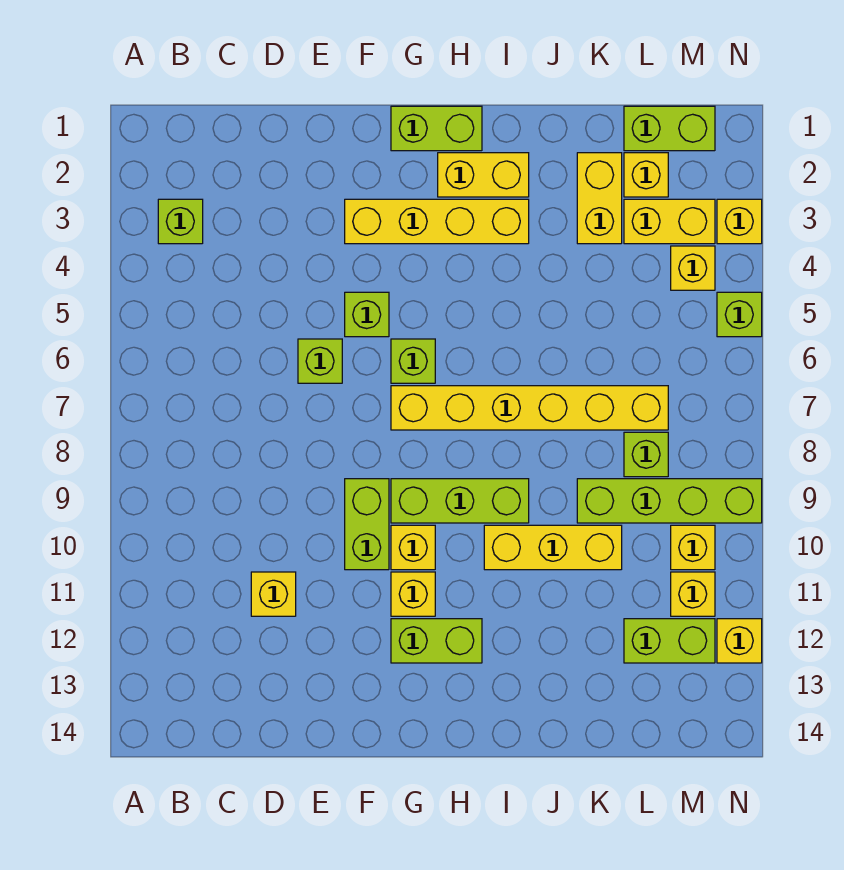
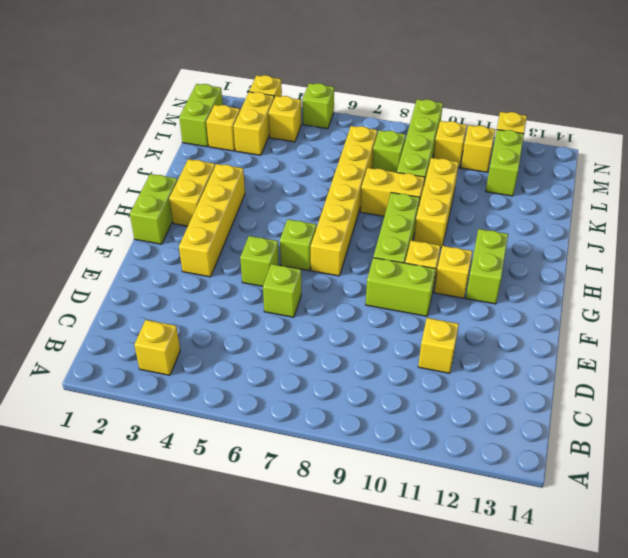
lime brick B3 level 1 -> yellow brick B3 level 1
yellow brick K2:K3 level 1 -> yellow brick J8:J9 level 1

